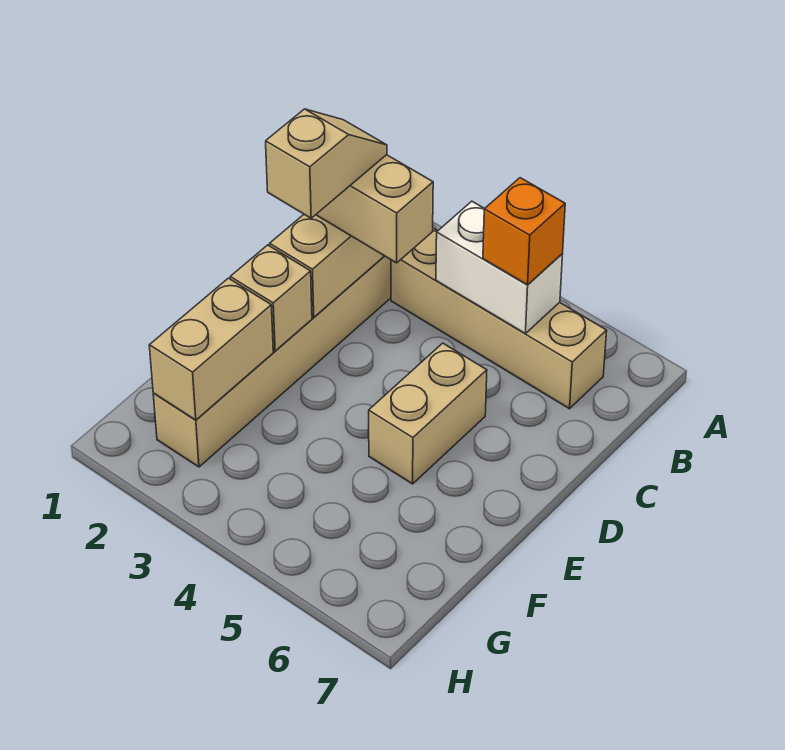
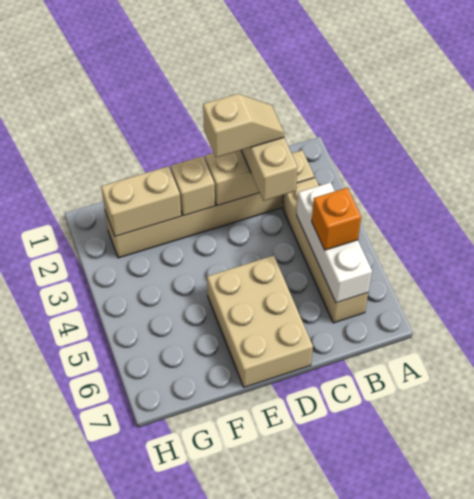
white brick B4:B5 level 2 -> white brick B4:B6 level 2
tan brick D5:E5 level 1 -> tan brick D5:E7 level 1

